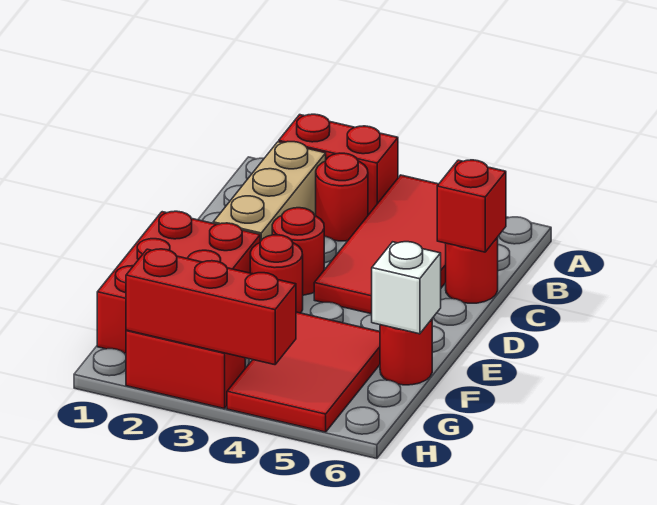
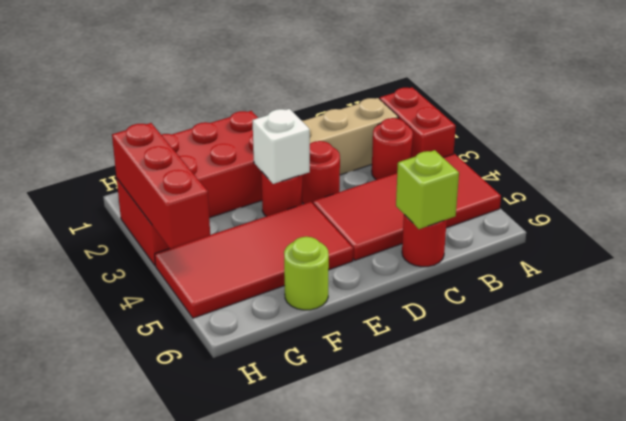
red brick C6 level 2 -> lime brick C6 level 2
red tile F4:H5 level 1 -> red tile E4:H5 level 1
red round brick F6 level 1 -> lime round brick F6 level 1
white brick F6 level 2 -> white brick E3 level 2

